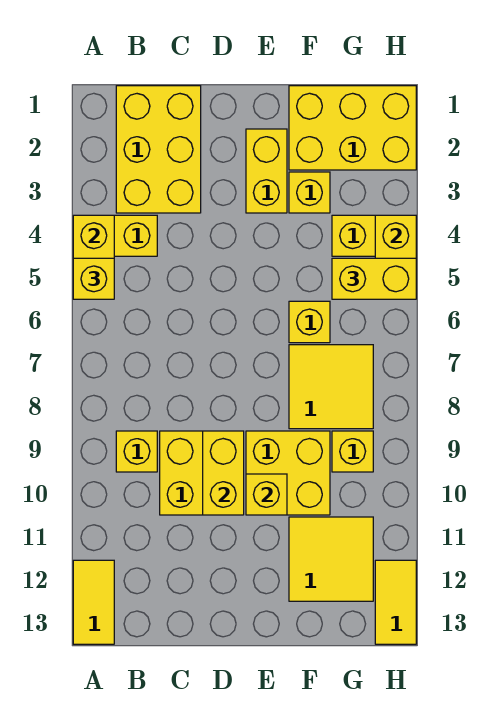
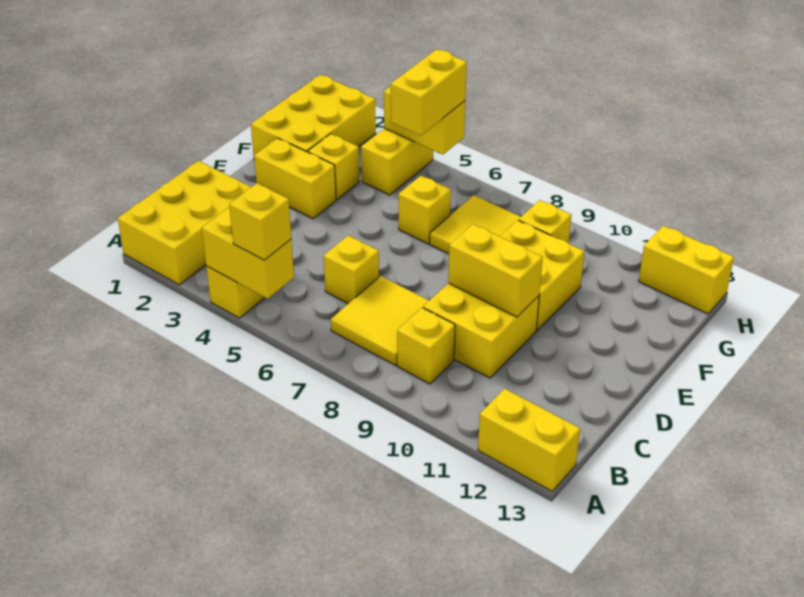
yellow tile A12:A13 level 1 -> yellow brick A12:A13 level 1
yellow brick B1:C3 level 1 -> yellow brick A1:C2 level 1
yellow brick E10 level 2 -> yellow brick C6 level 1
yellow tile F11:G12 level 1 -> yellow tile B7:C8 level 1
yellow tile H12:H13 level 1 -> yellow brick H12:H13 level 1

